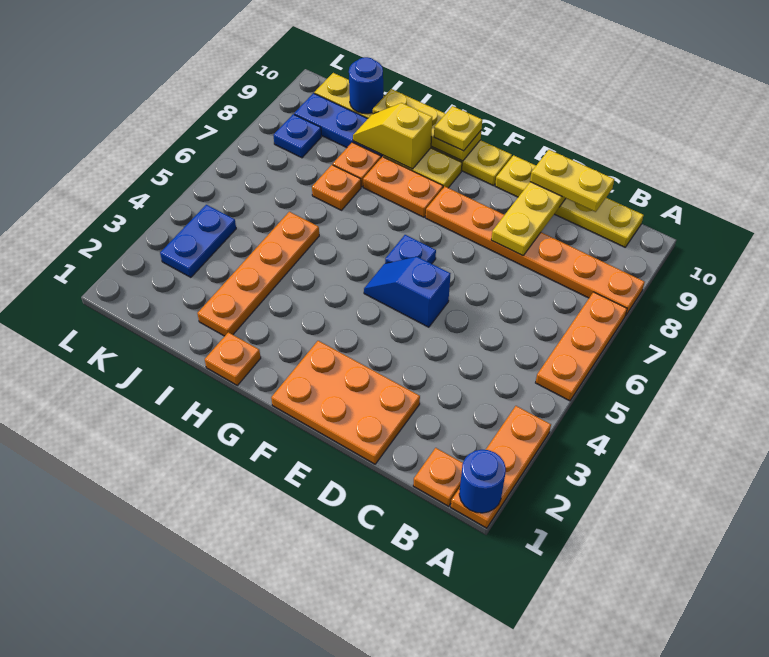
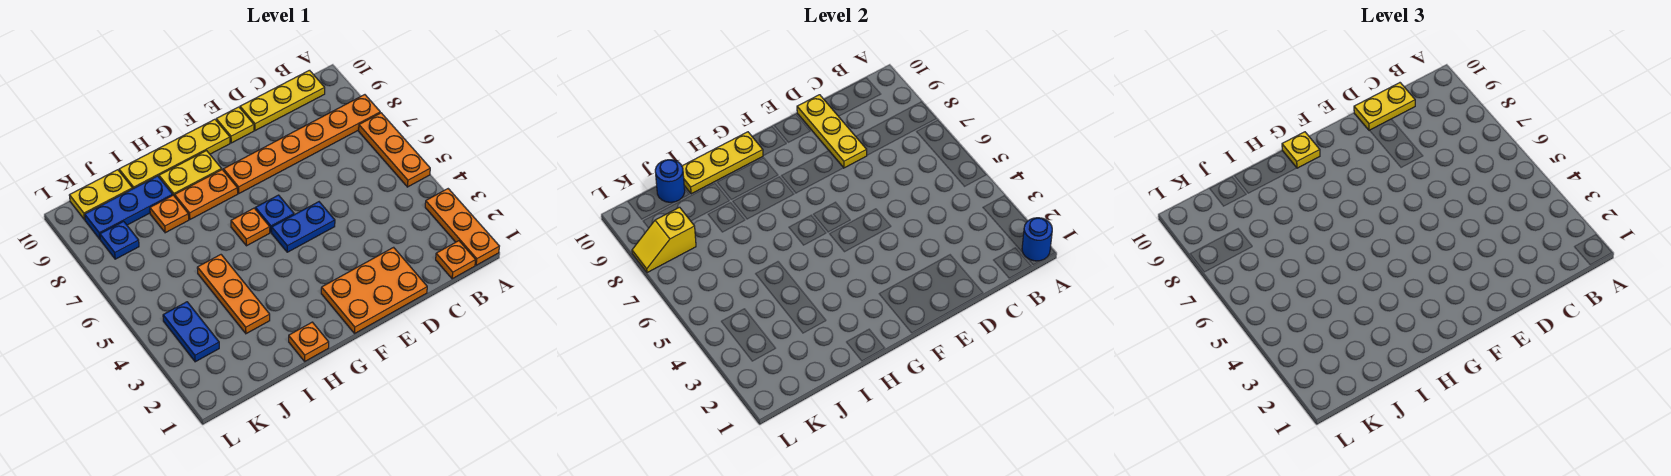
blue slope E5:F5 level 1 top E -> blue plate E5:F5 level 1
yellow slope H9:I9 level 2 top H -> yellow slope K8:L8 level 2 top K
orange plate I2:I5 level 1 -> orange plate I3:I5 level 1
orange plate I7 level 1 -> orange plate G6 level 1

